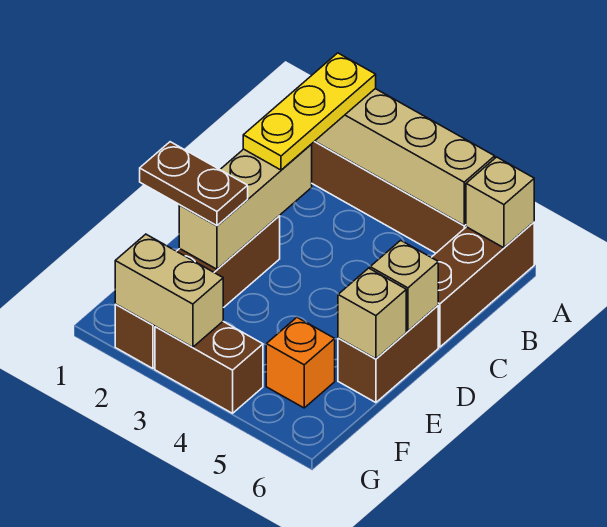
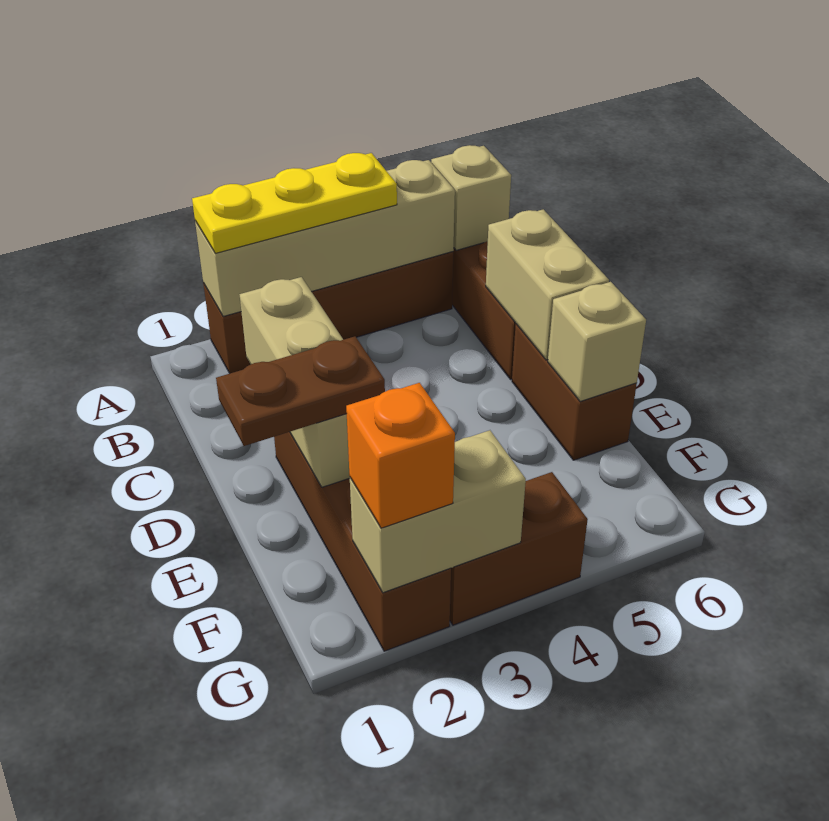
yellow plate A2:C2 level 3 -> yellow plate A2:A4 level 3
tan brick D6 level 2 -> tan brick C6:D6 level 2
orange brick F5 level 1 -> orange brick G2 level 3

